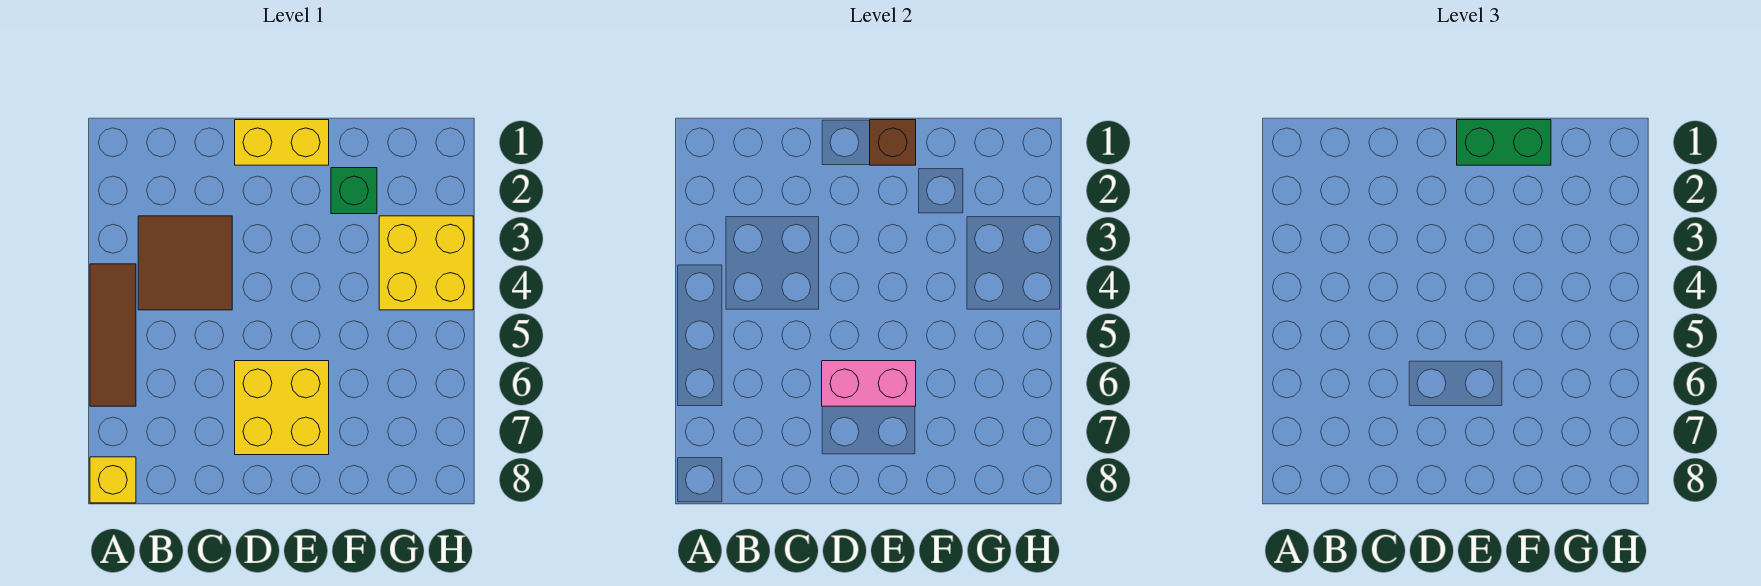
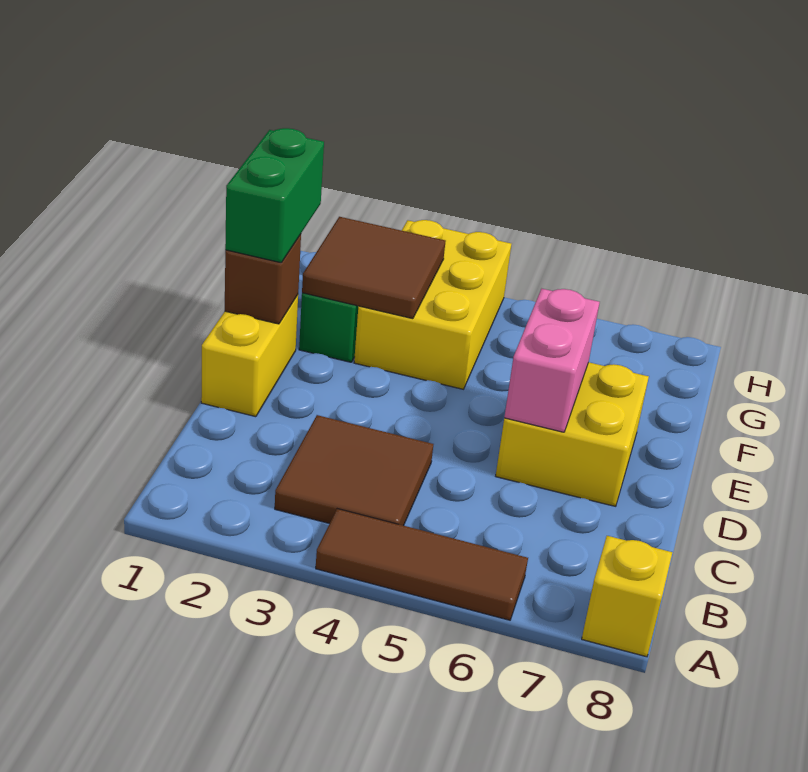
none -> brown tile F2:G3 level 2
yellow brick G3:H4 level 1 -> yellow brick F3:H4 level 1

